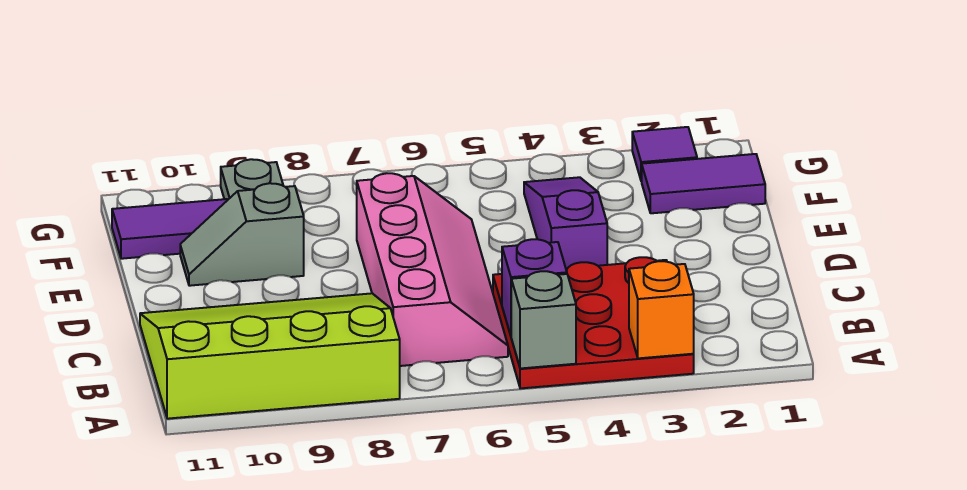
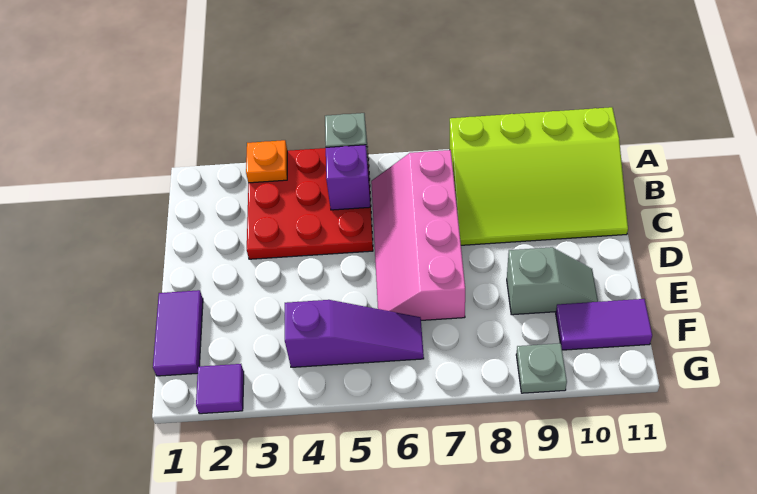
orange brick A3 level 2 -> orange plate A3 level 2
purple slope D4:F4 level 1 top D -> purple slope F4:F6 level 1 top 4
purple tile F1:F2 level 1 -> purple tile E1:F1 level 1

